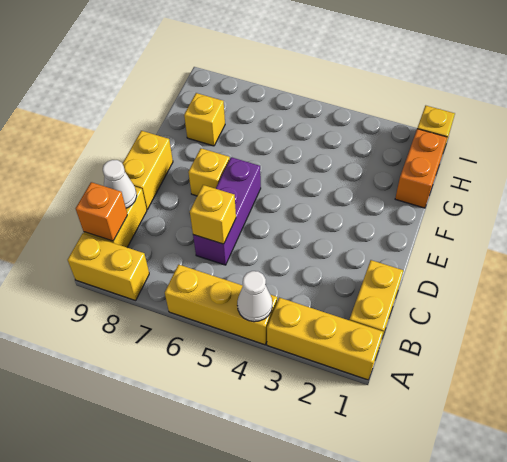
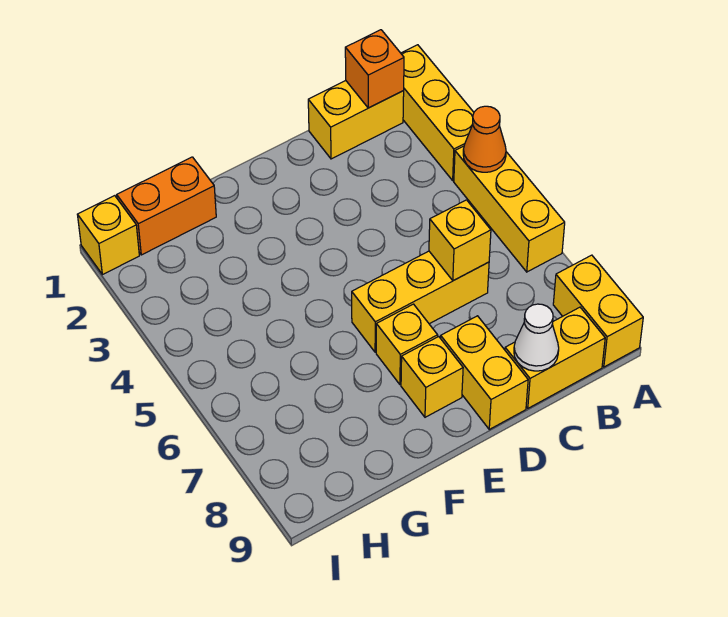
white cone A4 level 2 -> orange cone A4 level 2
orange brick B9 level 2 -> orange brick B1 level 2
purple brick C6:E6 level 1 -> yellow brick C6:E6 level 1
yellow brick D9:E9 level 1 -> yellow brick D8:D9 level 1
yellow brick G8 level 1 -> yellow brick E8 level 1

